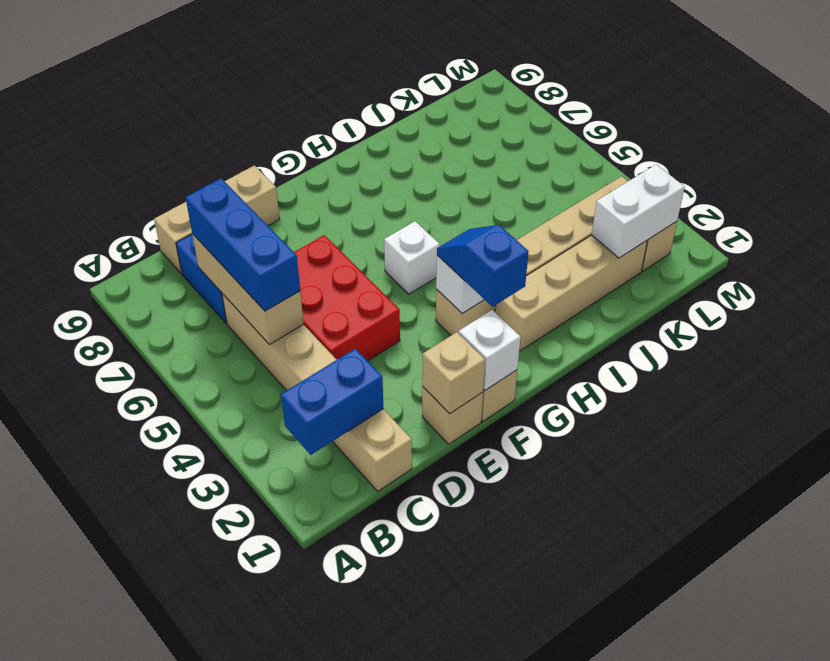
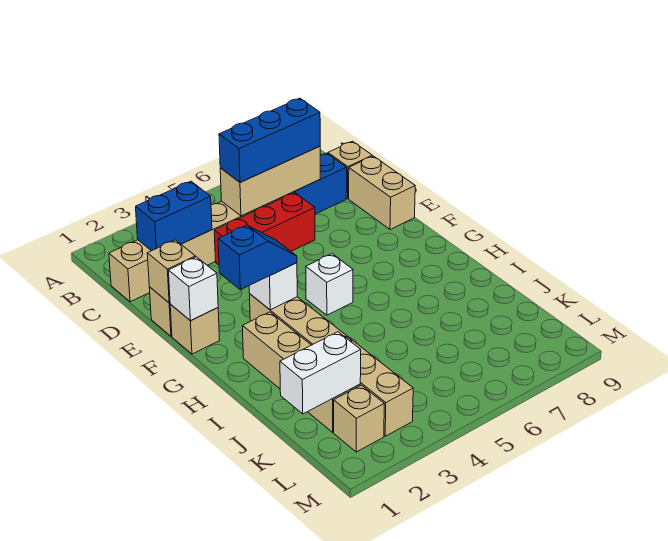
blue brick B2:C2 level 2 -> blue brick C2:C3 level 2
red brick D4:E6 level 1 -> red brick D4:D6 level 1
white brick K2:L2 level 2 -> white brick K1:K2 level 2

